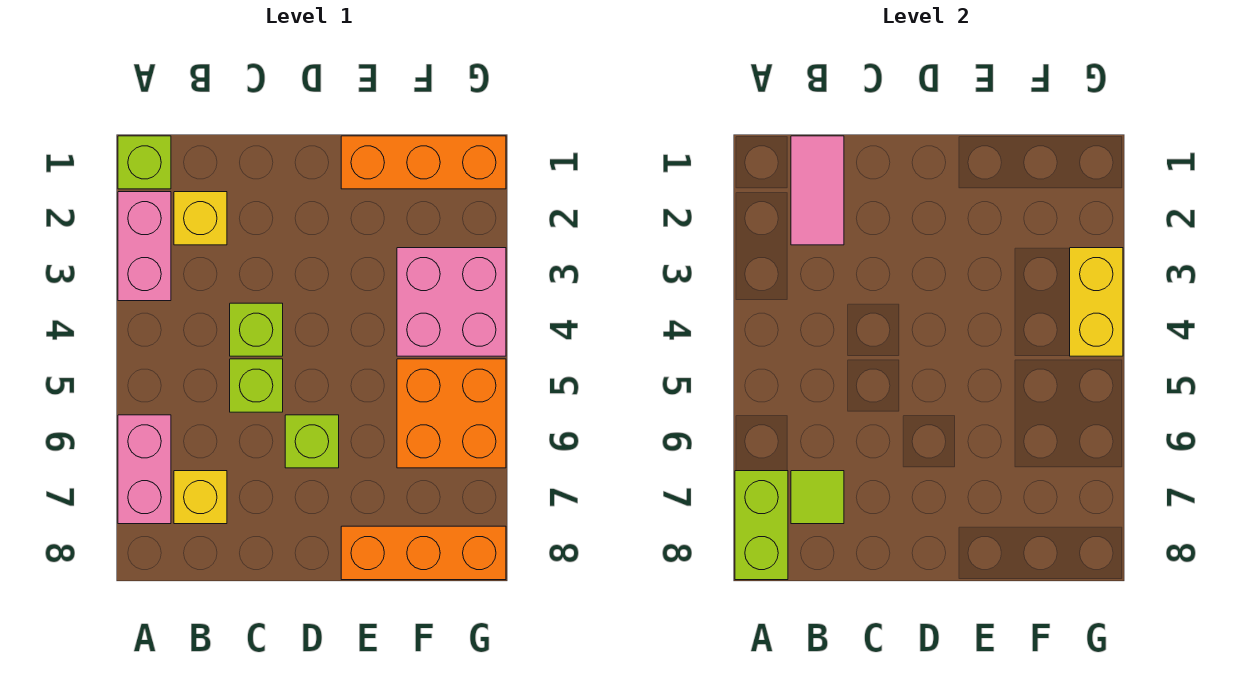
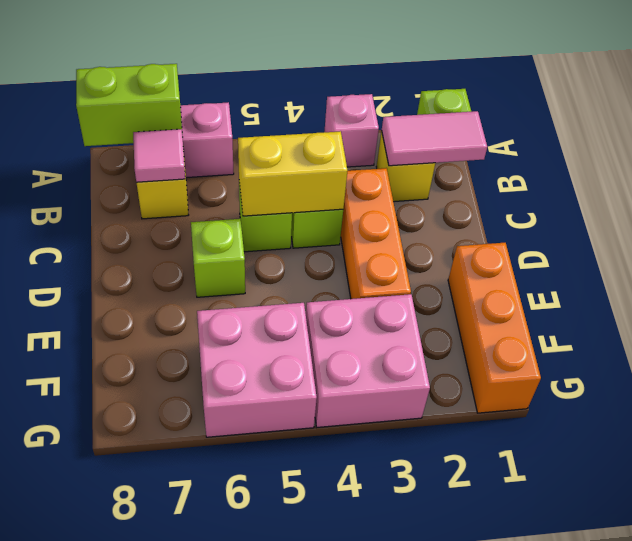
pink brick A2:A3 level 1 -> pink brick A3 level 1
lime tile B7 level 2 -> pink tile B7 level 2
orange brick E8:G8 level 1 -> orange brick C3:E3 level 1
orange brick F5:G6 level 1 -> pink brick F5:G6 level 1
yellow brick G3:G4 level 2 -> yellow brick C4:C5 level 2

